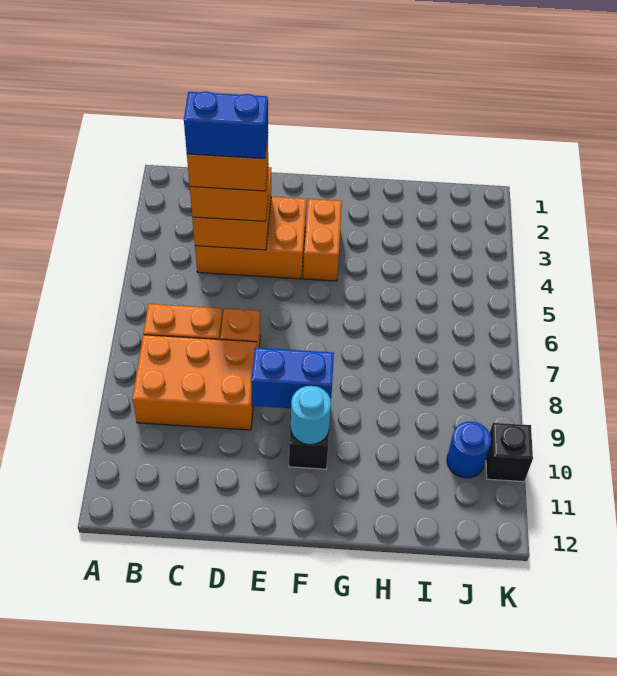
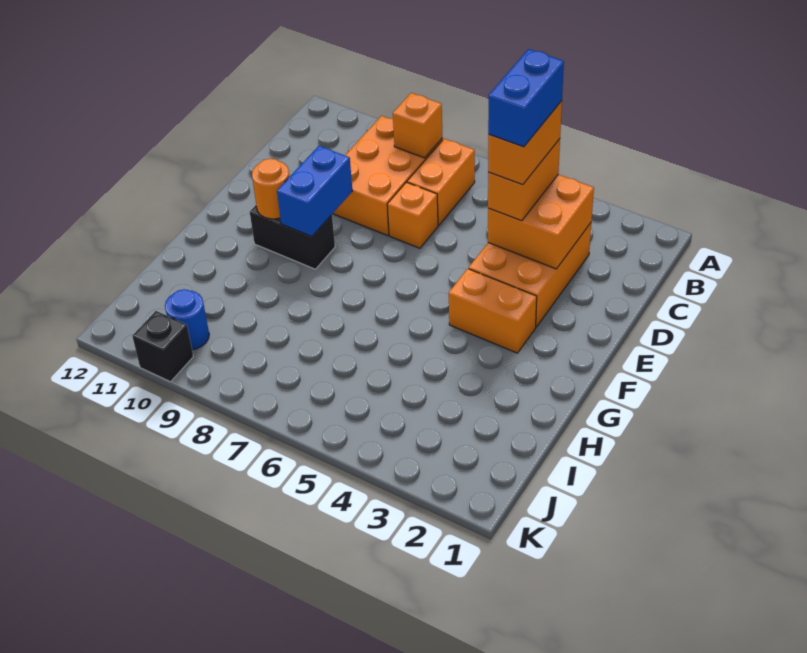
none -> orange brick B8 level 2
cyan round brick F10 level 2 -> orange round brick F10 level 2

